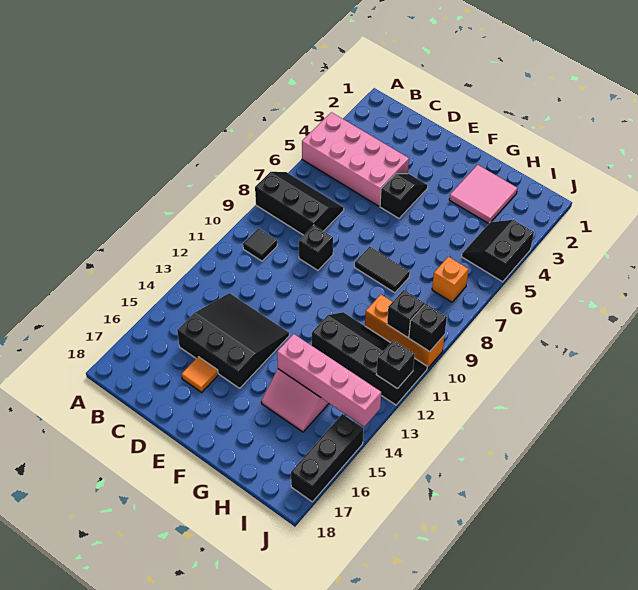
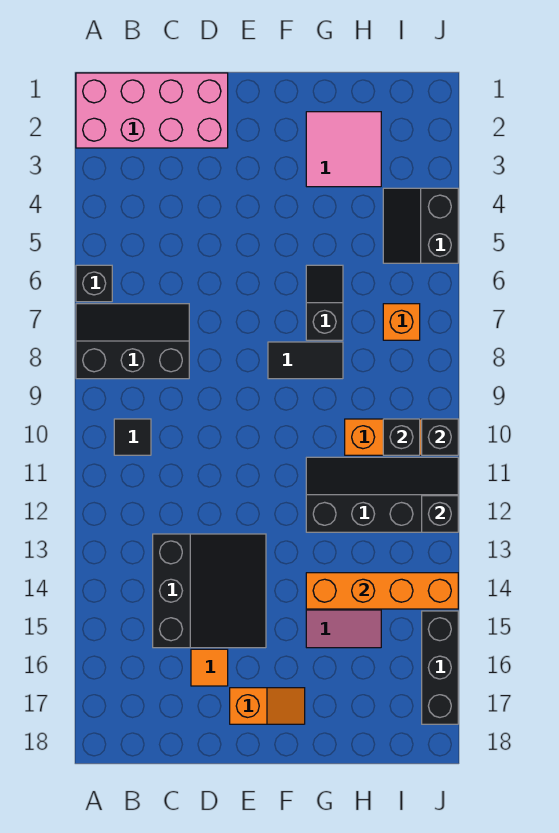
pink brick A4:D5 level 1 -> pink brick A1:D2 level 1
black slope C13:E15 level 1 top 15 -> black slope C13:E15 level 1 top C
black brick D9 level 1 -> black brick A6 level 1
black slope E4:E5 level 1 top 5 -> black slope G6:G7 level 1 top 7
none -> orange slope E17:F17 level 1 top E
pink brick G14:J14 level 2 -> orange brick G14:J14 level 2

